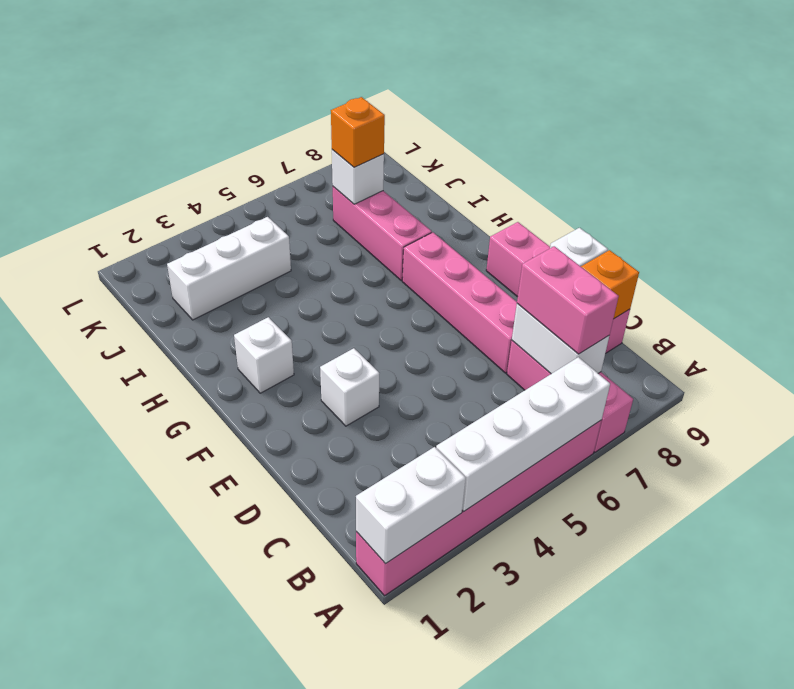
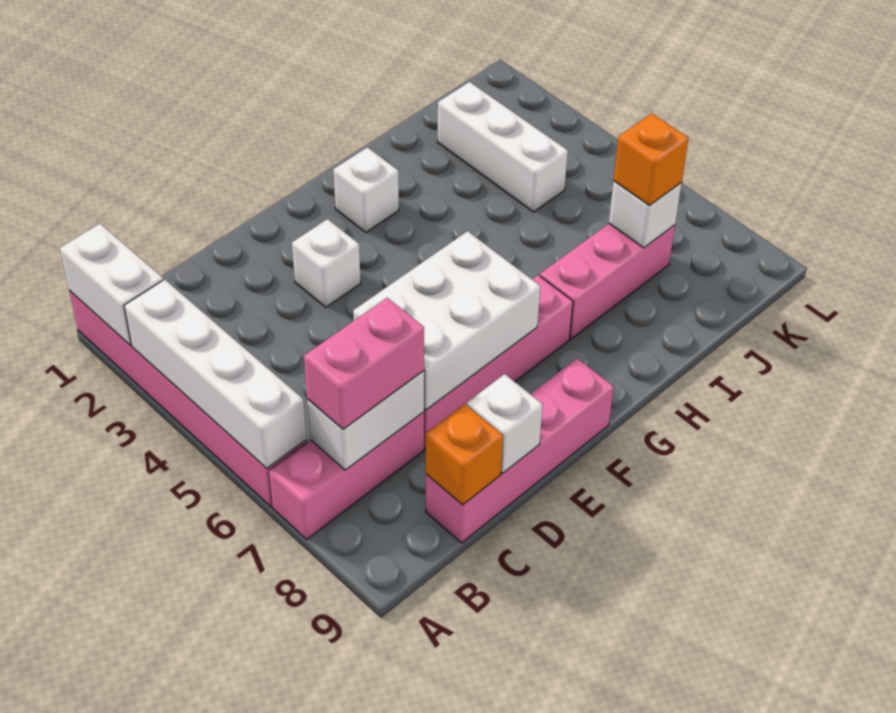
none -> white brick D6:F7 level 2

